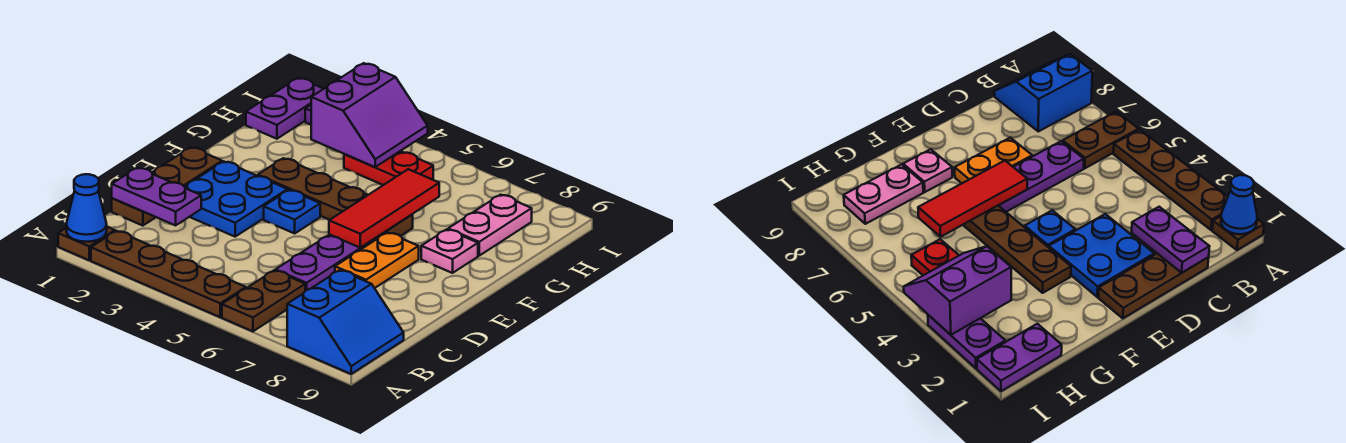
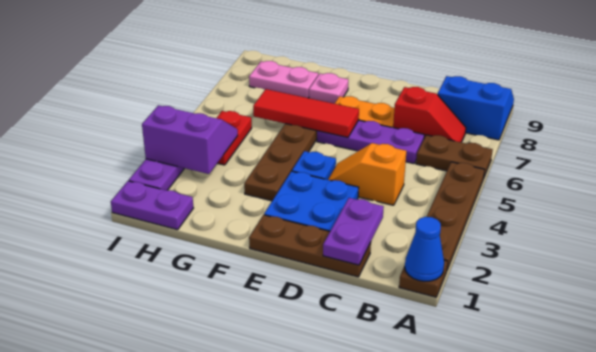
none -> red slope B7:C7 level 1 top C
none -> orange slope C4:D4 level 1 top C

